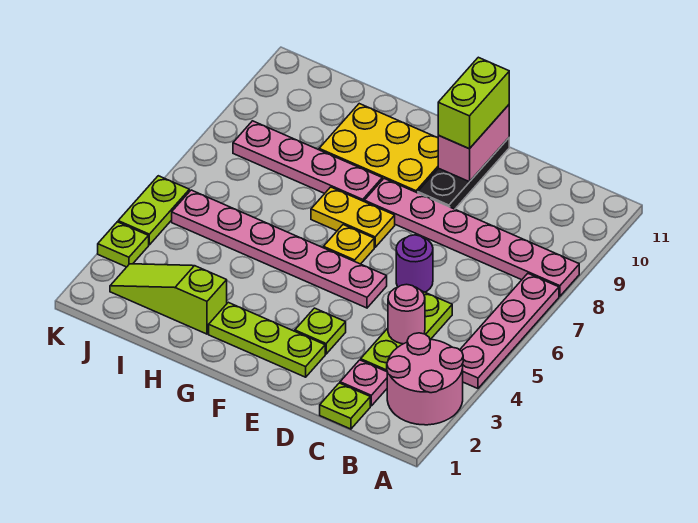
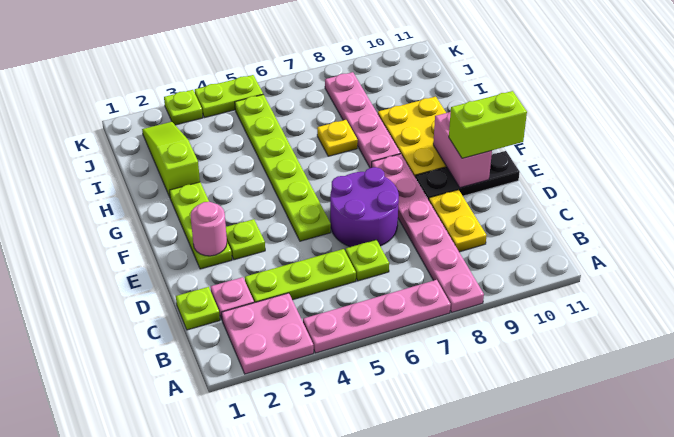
pink round brick A2:B3 level 1 -> pink plate A2:B3 level 1
pink round brick C4 level 2 -> pink round brick E2 level 2
none -> lime plate C6 level 1
purple round brick D6 level 1 -> purple round brick D6:E7 level 1
pink plate E5:J5 level 1 -> lime plate E5:J5 level 1
pink brick E10:E11 level 2 -> pink brick E10:F10 level 2
yellow plate F6 level 1 -> yellow plate H7 level 1
yellow plate F7:G7 level 1 -> yellow plate C9:D9 level 1

